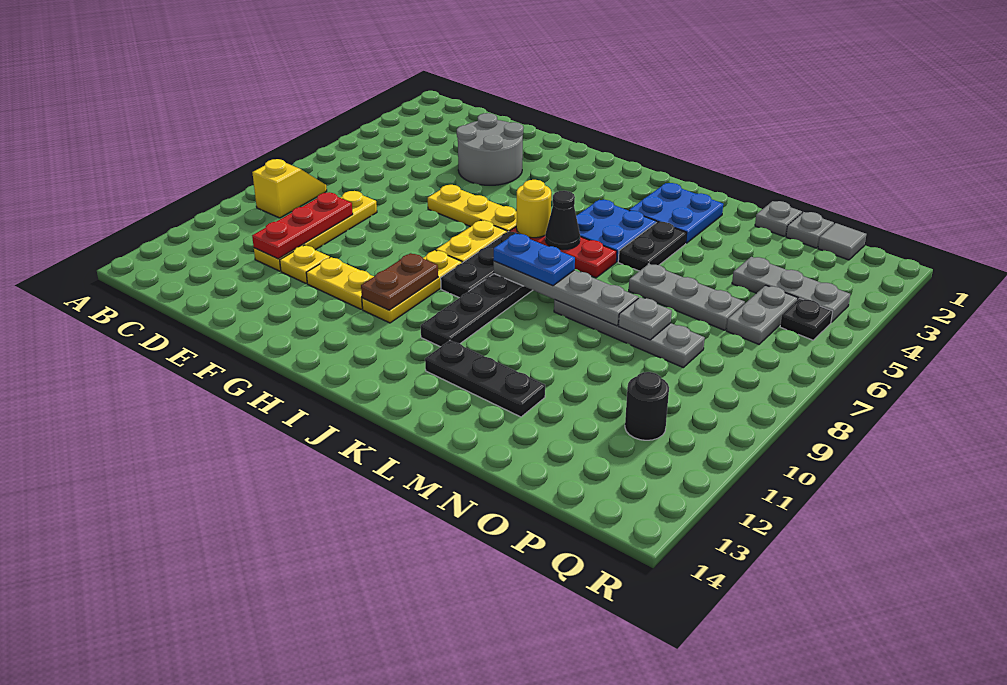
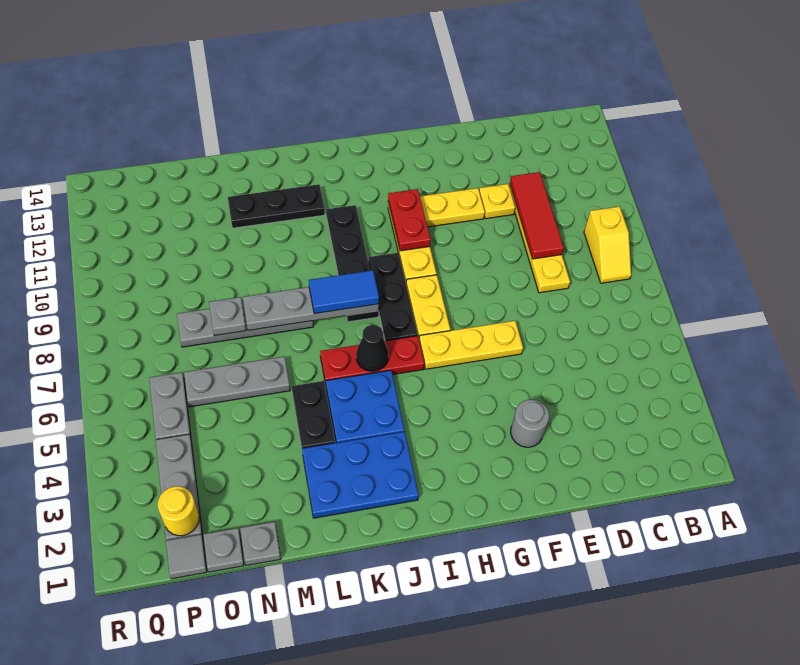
red plate D9:D11 level 2 -> red tile D9:D11 level 2
grey round brick E3:F4 level 1 -> grey round brick F3 level 1
brown plate H10:H11 level 2 -> red plate H10:H11 level 2
yellow round brick I6 level 2 -> yellow round brick P2 level 2
blue plate J8:K8 level 3 -> blue tile J8:K8 level 3
blue plate K2:L3 level 1 -> blue plate J2:L3 level 1
grey plate O4:Q4 level 1 -> grey plate P2:P4 level 1
black round brick P11 level 1 -> none
black plate Q5 level 1 -> none

